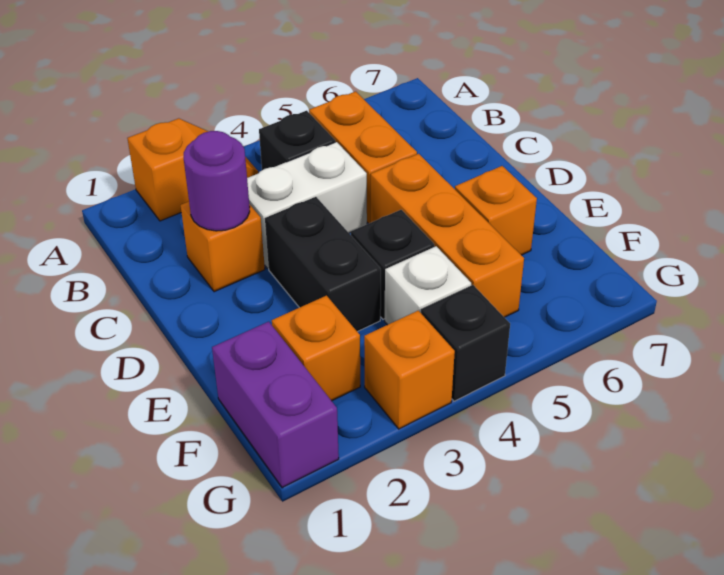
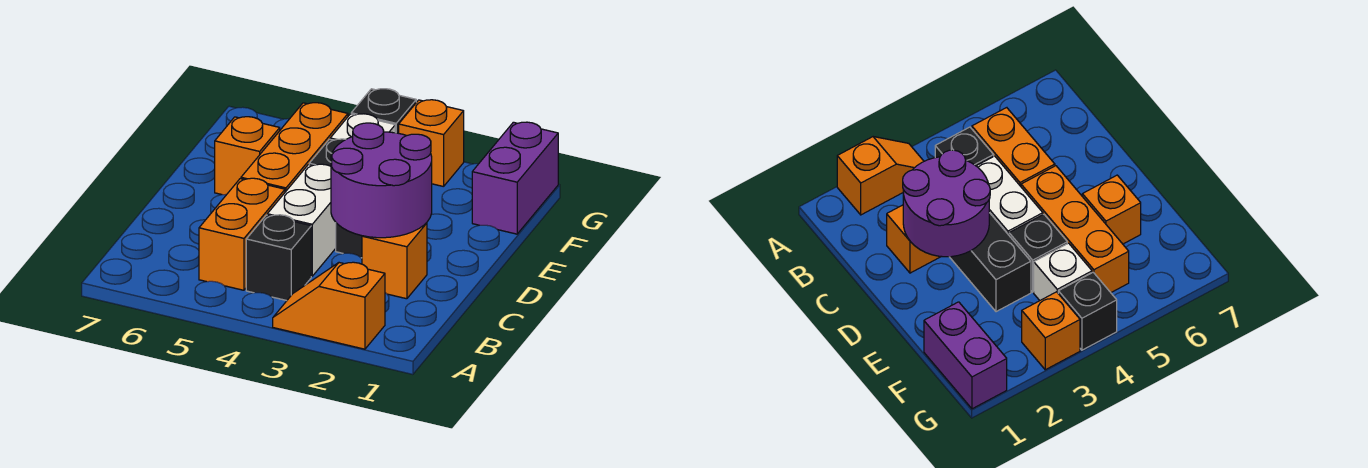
purple round brick C2 level 2 -> purple round brick C2:D3 level 2
white brick C3:C4 level 1 -> white brick C4:D4 level 1
orange brick F2 level 1 -> none

